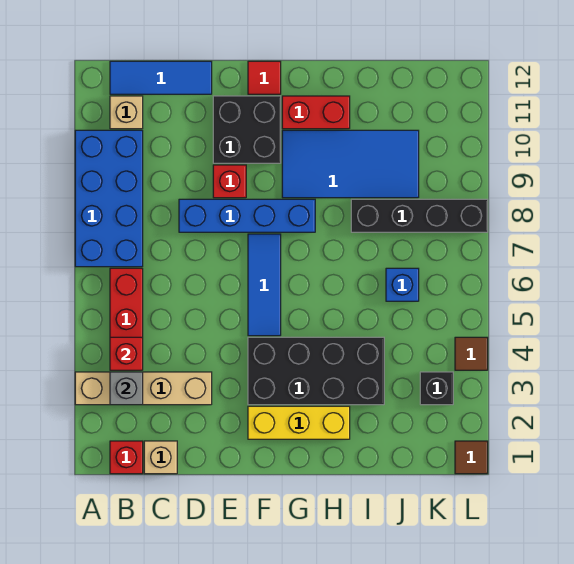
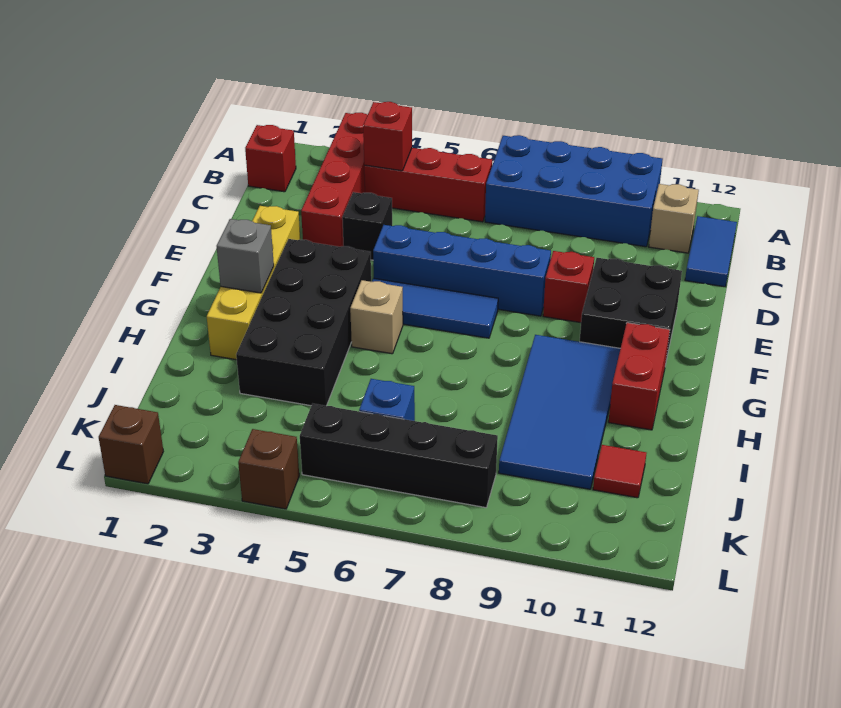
tan brick A3:D3 level 1 -> red brick A3:D3 level 1
grey brick B3 level 2 -> grey brick G2 level 2
blue tile B12:D12 level 1 -> blue tile B12:C12 level 1
tan brick C1 level 1 -> tan brick G5 level 1
blue brick D8:G8 level 1 -> blue brick E5:E8 level 1
yellow brick F2:H2 level 1 -> yellow brick E2:H2 level 1
red tile F12 level 1 -> red tile J11 level 1
black brick I8:L8 level 1 -> black brick K5:K8 level 1
black brick K3 level 1 -> black brick D4 level 1
brown tile L1 level 1 -> brown brick L1 level 1
brown tile L4 level 1 -> brown brick L4 level 1

